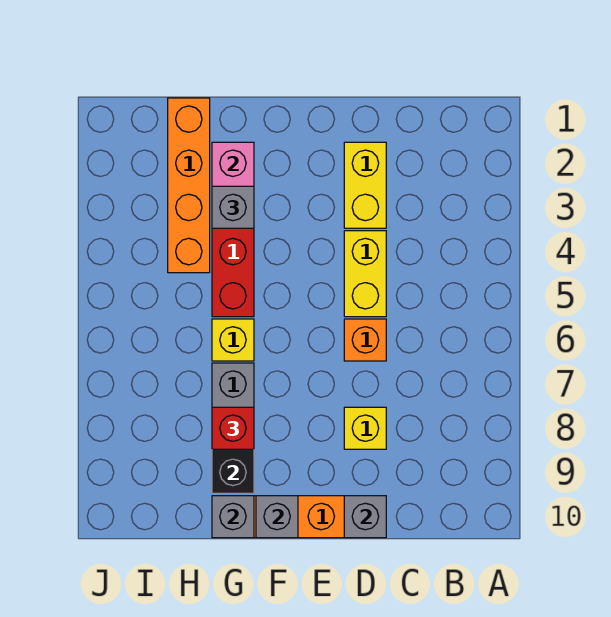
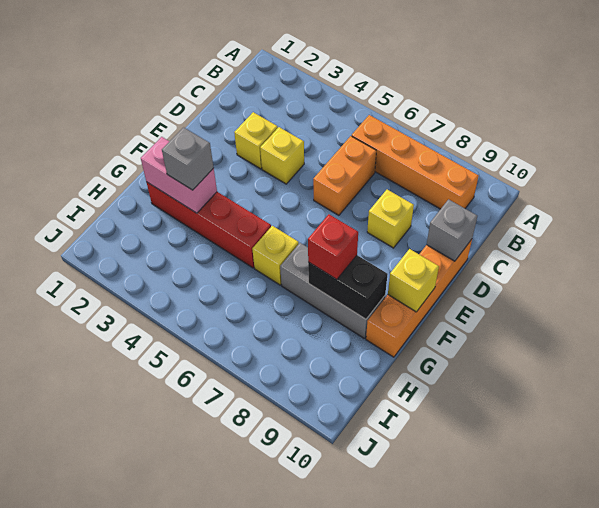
yellow brick D2:D3 level 1 -> yellow brick D3 level 1
yellow brick D4:D5 level 1 -> yellow brick D4 level 1
orange brick D6 level 1 -> orange brick C6:D6 level 1
grey brick F10 level 2 -> yellow brick F10 level 2
grey brick G10 level 2 -> none
orange brick H1:H4 level 1 -> orange brick B6:B9 level 1

